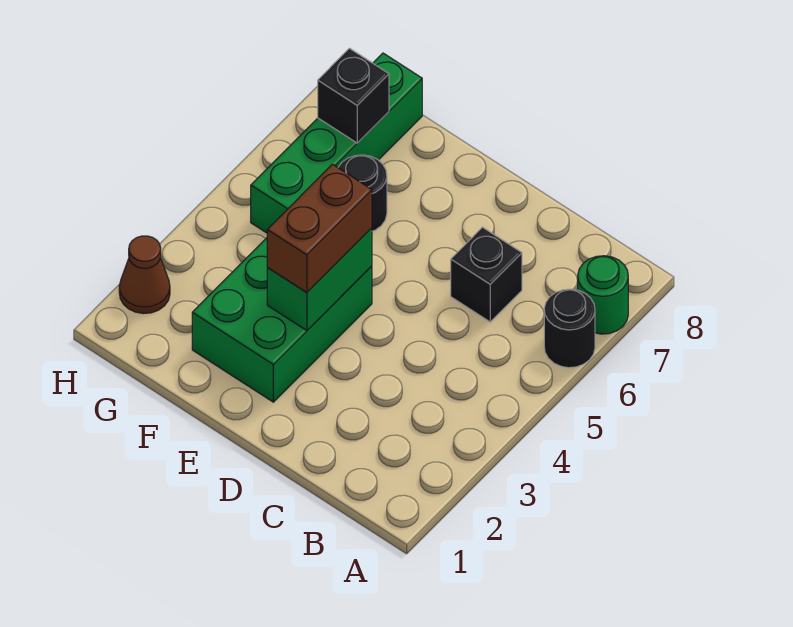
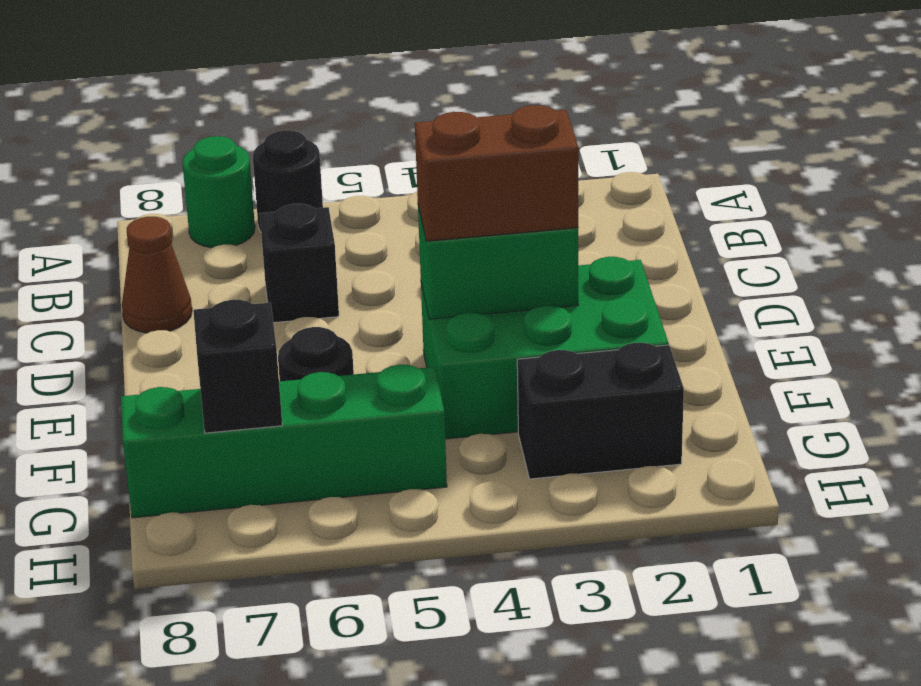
none -> black brick G2:G3 level 1
brown cone H2 level 1 -> brown cone C8 level 1

